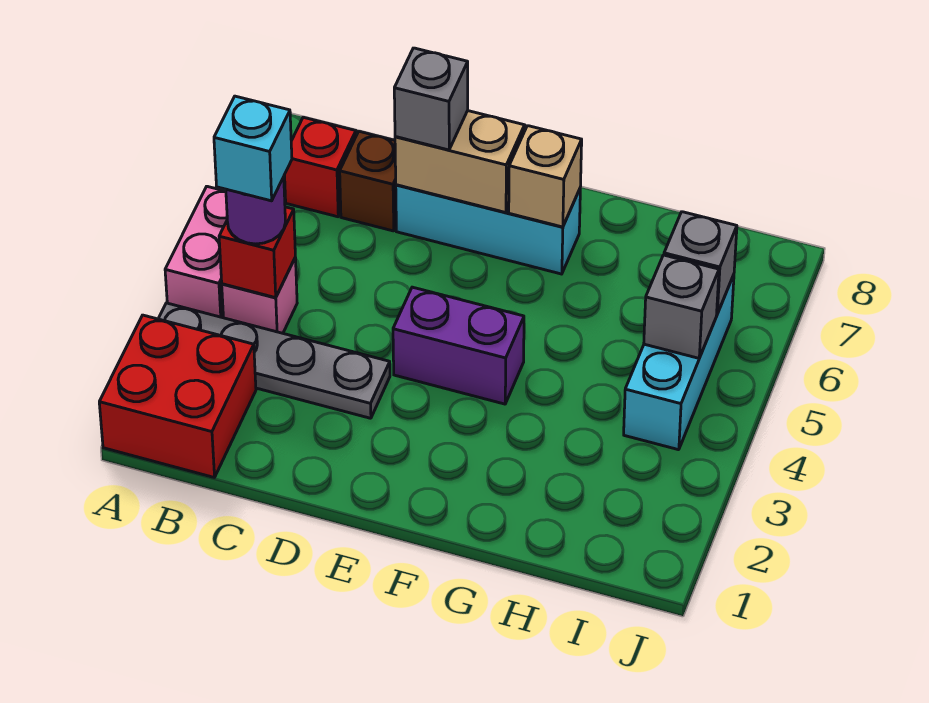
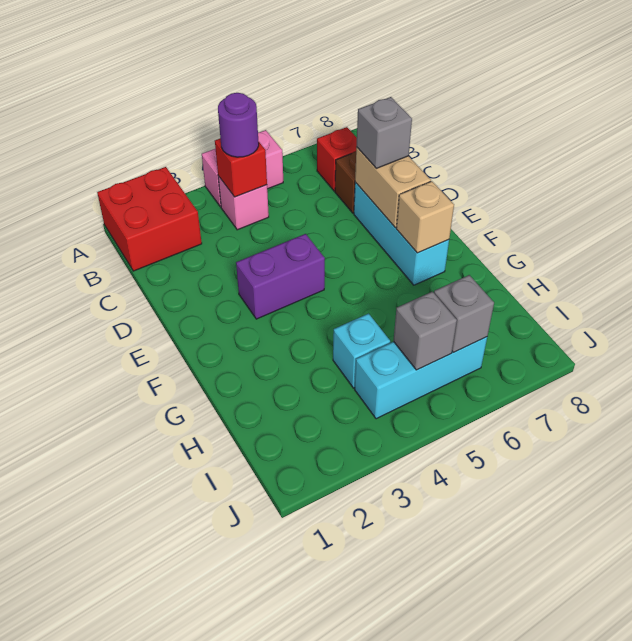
grey plate A3:D3 level 1 -> none
cyan brick B4 level 4 -> cyan brick H4 level 1
purple brick E4:F4 level 1 -> purple brick E3:E4 level 1

